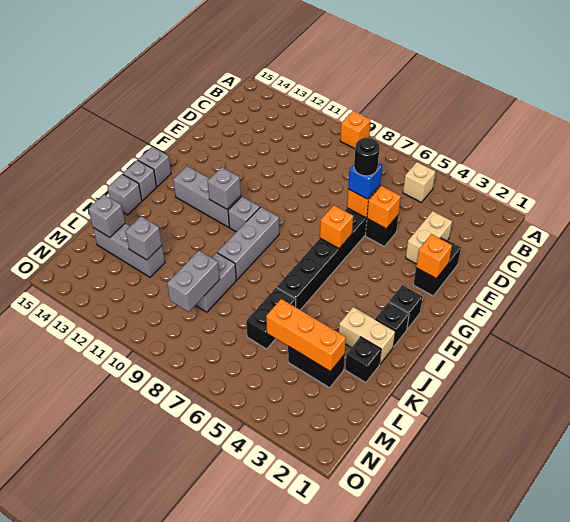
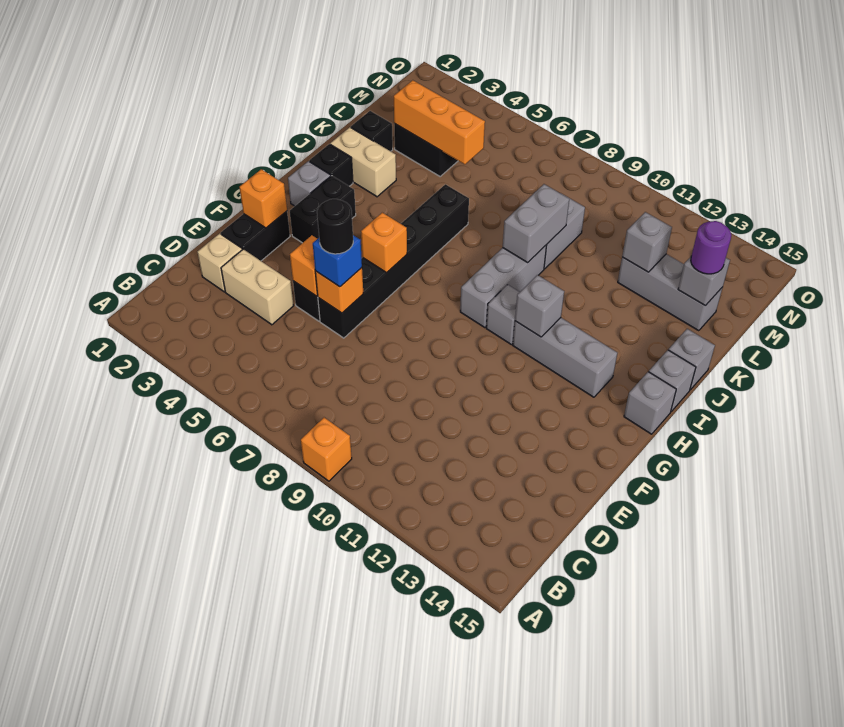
tan brick B5 level 1 -> tan brick D2 level 1
tan brick D3:E3 level 1 -> tan brick D3:D4 level 1
black brick H2 level 1 -> grey brick H2 level 1
black brick K6:L6 level 1 -> black brick G3:H3 level 1
grey brick L9:M9 level 2 -> grey brick J9:K9 level 2
none -> purple round brick L14 level 3

